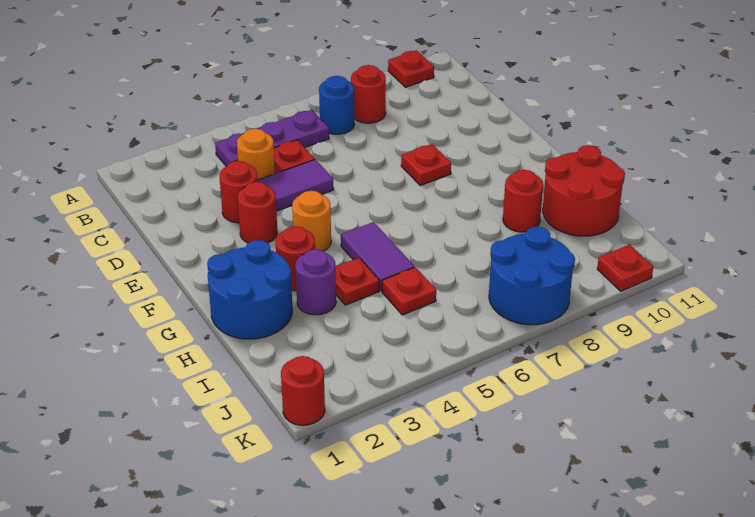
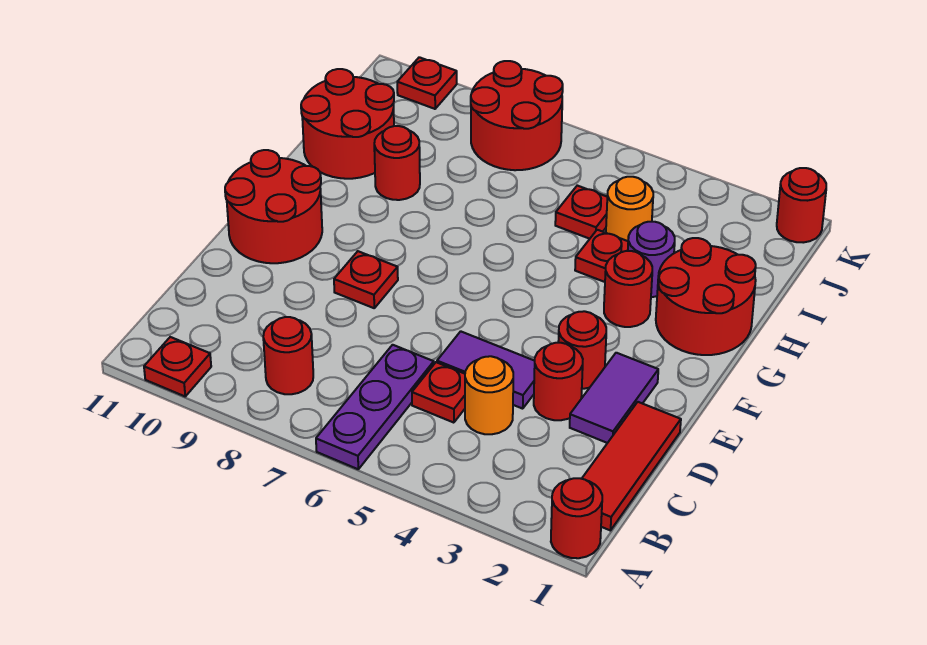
none -> red round brick A1 level 1
none -> red tile B1:D1 level 1
purple plate B4:B6 level 1 -> purple plate A6:C6 level 1
blue round brick B7 level 1 -> none
none -> red round brick E10:F11 level 1
orange round brick F4 level 1 -> orange round brick I4 level 1
blue round brick G1:H2 level 1 -> red round brick G1:H2 level 1
purple tile G5:H5 level 1 -> purple tile D2:E2 level 1
blue round brick J7:K8 level 1 -> red round brick J7:K8 level 1

